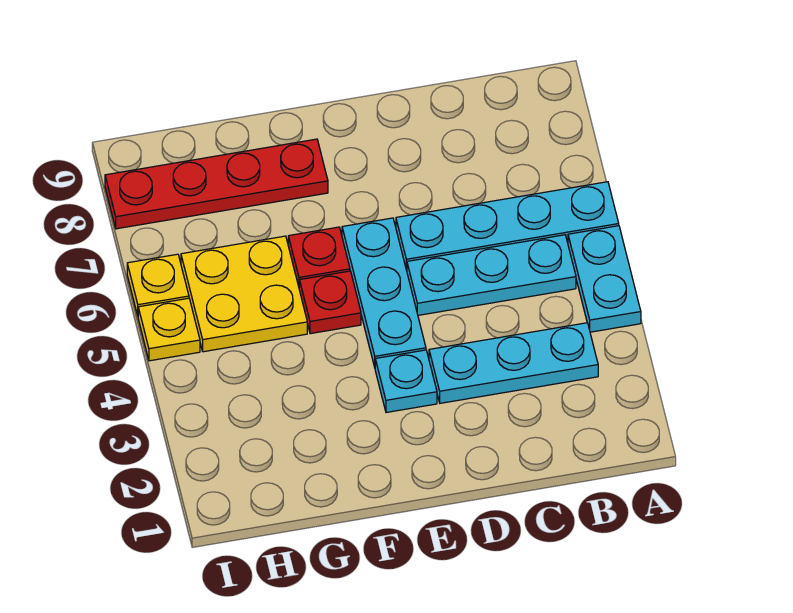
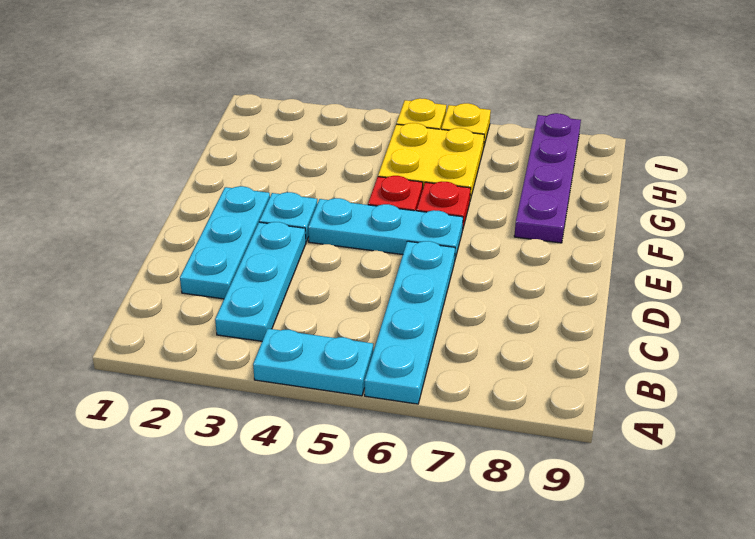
cyan plate B5:D5 level 1 -> cyan plate C2:E2 level 1
red plate F8:I8 level 1 -> purple plate F8:I8 level 1

